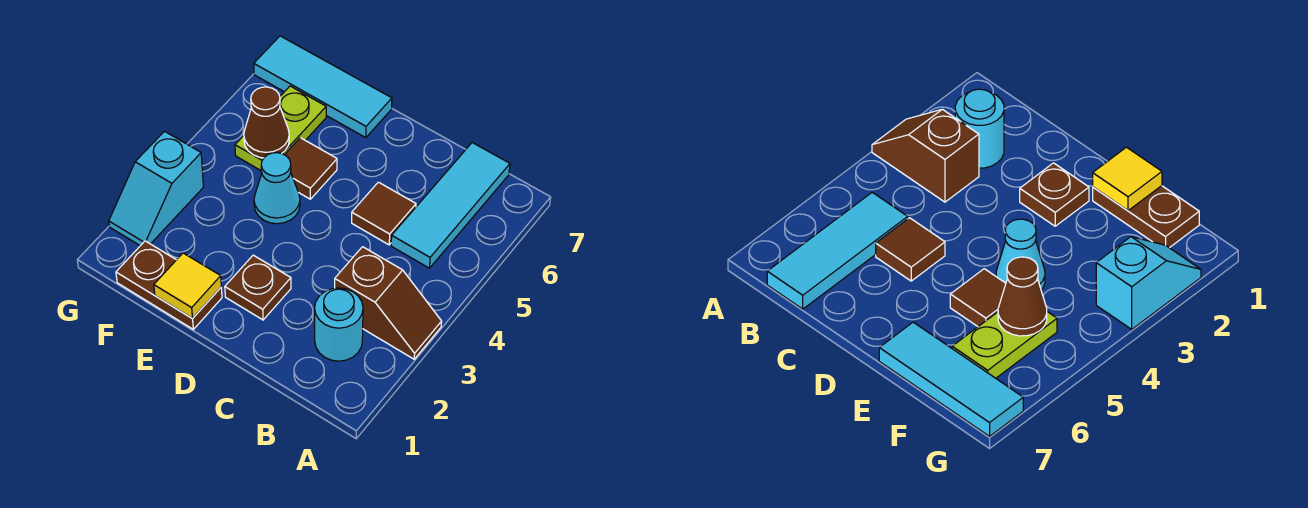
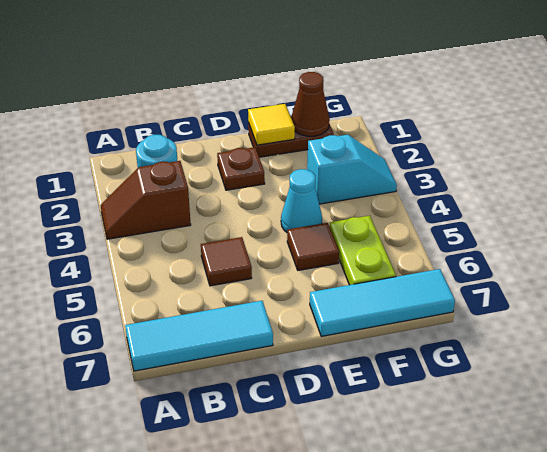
cyan tile B5:B7 level 1 -> cyan tile A7:C7 level 1
brown cone F5 level 2 -> brown cone F1 level 2
cyan slope G2:G3 level 1 top 3 -> cyan slope F3:G3 level 1 top F

